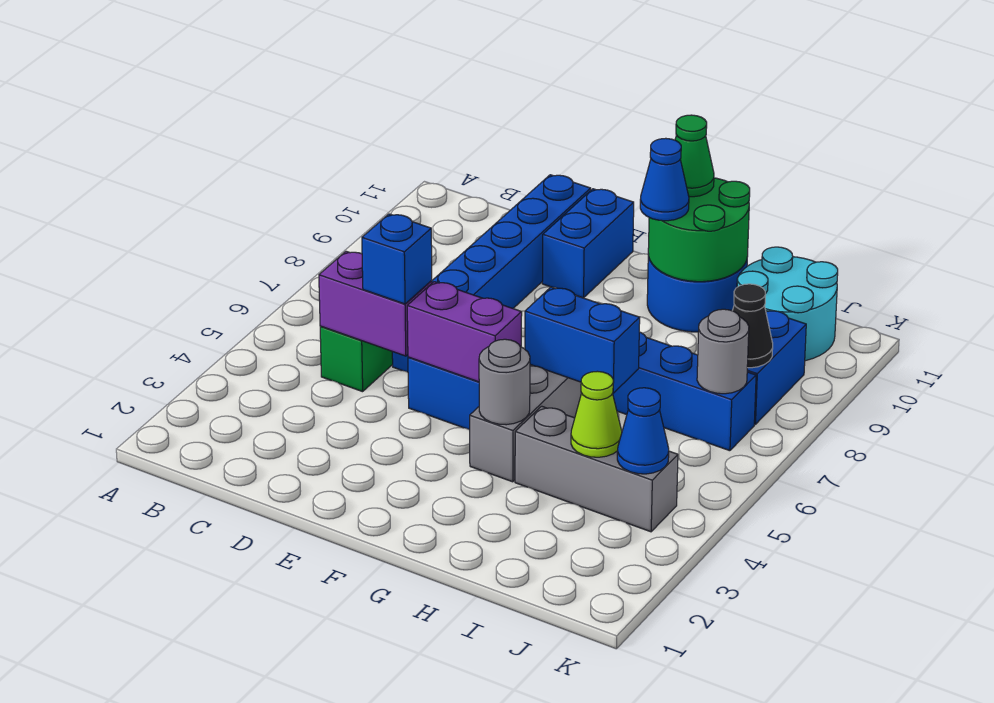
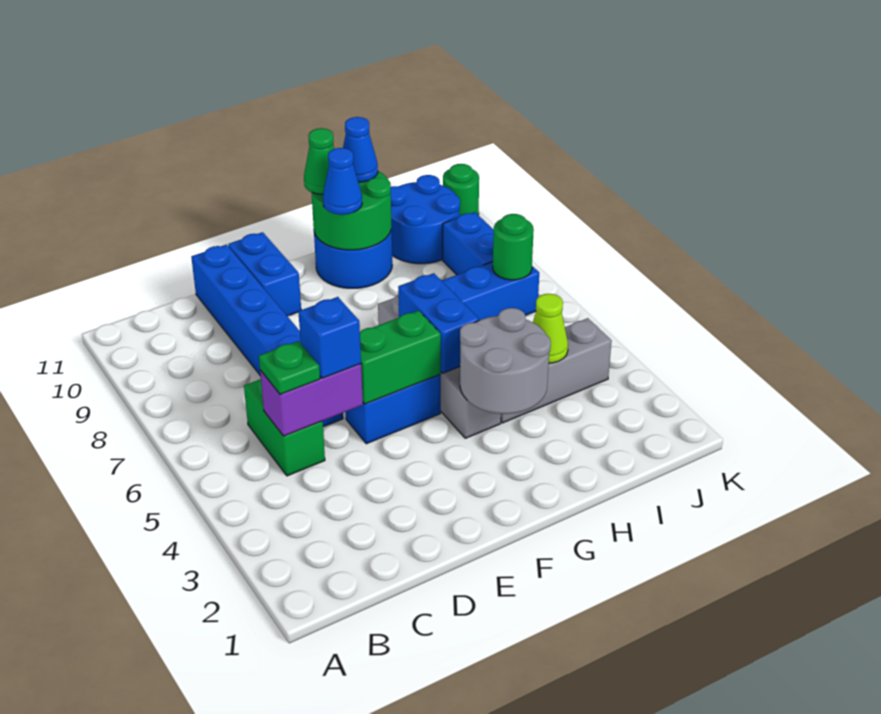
none -> green plate C5 level 3
purple brick E5:F5 level 2 -> green brick E5:F5 level 2
grey round brick G4 level 2 -> grey round brick G3:H4 level 2
blue brick G6:H6 level 2 -> blue brick G5:G6 level 2
cyan round brick I10:J11 level 1 -> blue round brick I10:J11 level 1
blue cone J4 level 2 -> blue cone H11 level 3
grey round brick J7 level 2 -> green round brick J7 level 2
black cone J8 level 2 -> none
none -> green round brick K11 level 1

